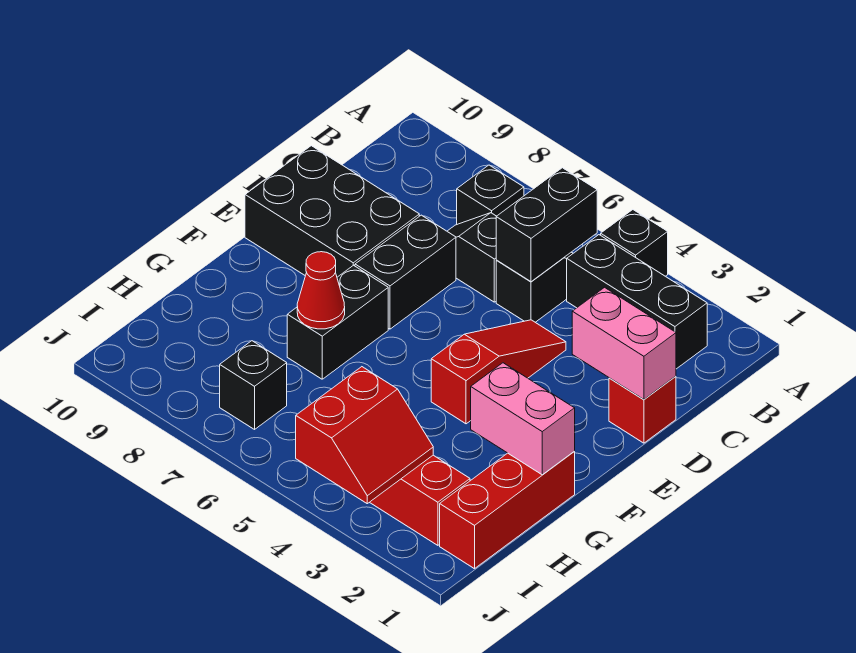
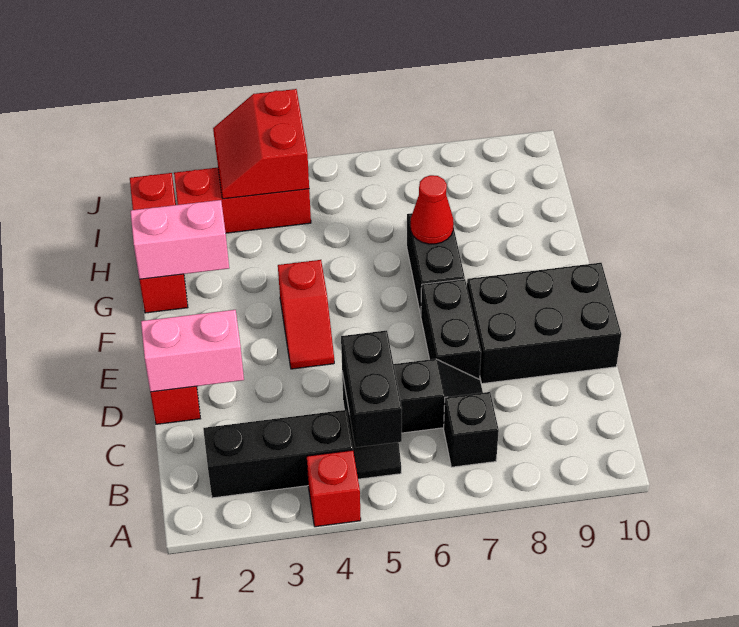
black brick A4 level 1 -> red brick A4 level 1
red slope D4:F4 level 1 top F -> red slope E4:F4 level 1 top F
black brick I7 level 1 -> none

